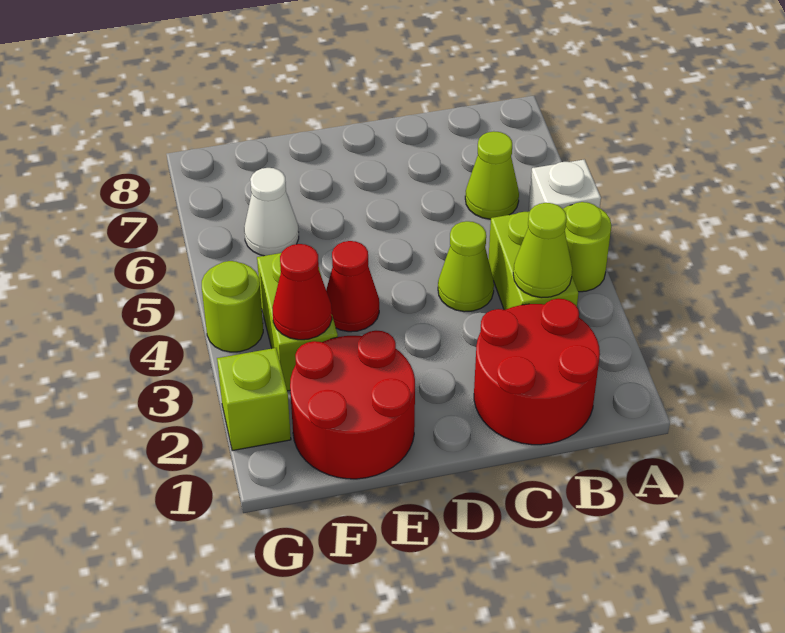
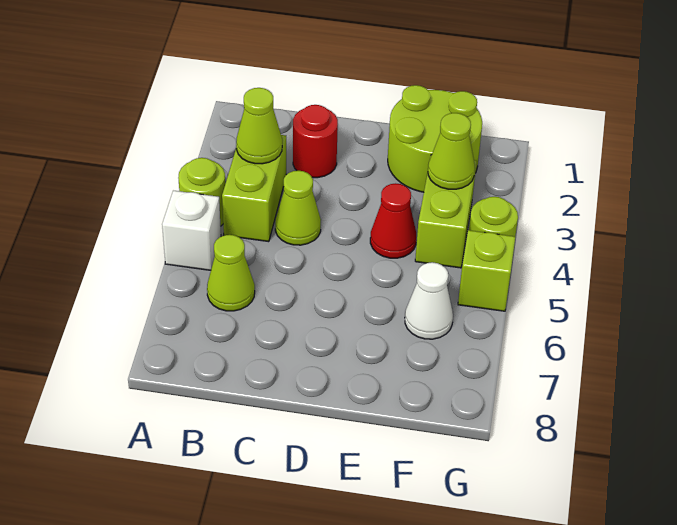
red round brick B1:C2 level 1 -> red round brick C2 level 1
red round brick E1:F2 level 1 -> lime round brick E1:F2 level 1
red cone F3 level 2 -> lime cone F3 level 2
lime brick G2 level 1 -> lime brick G5 level 1

